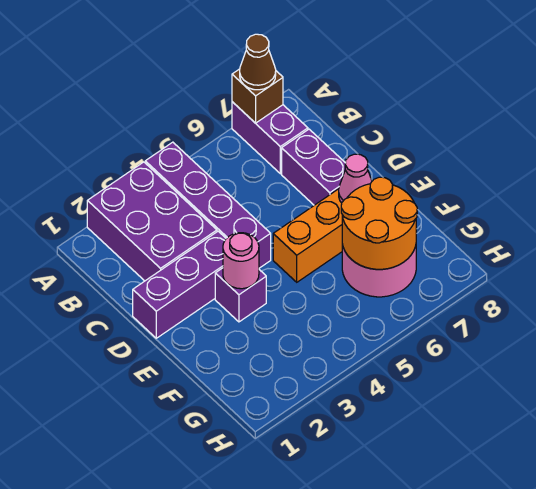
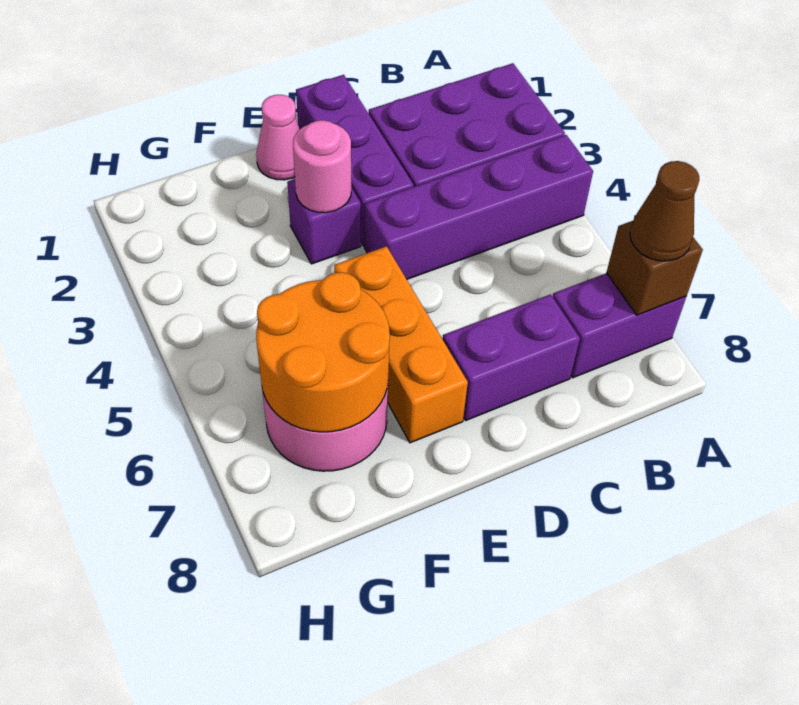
pink cone E7 level 2 -> pink cone E1 level 1

